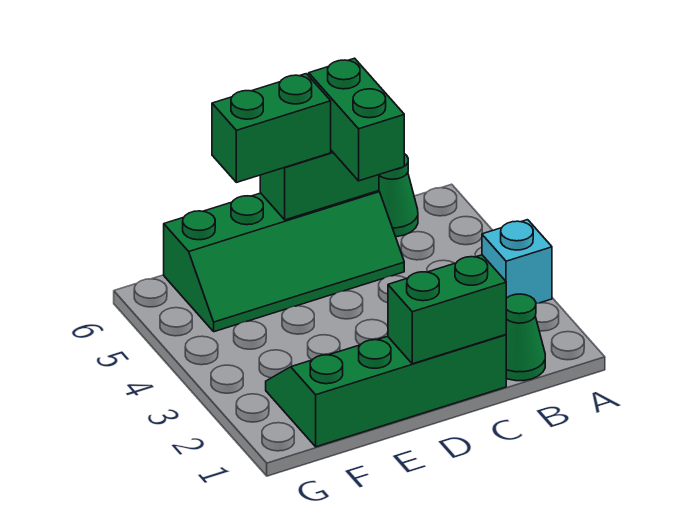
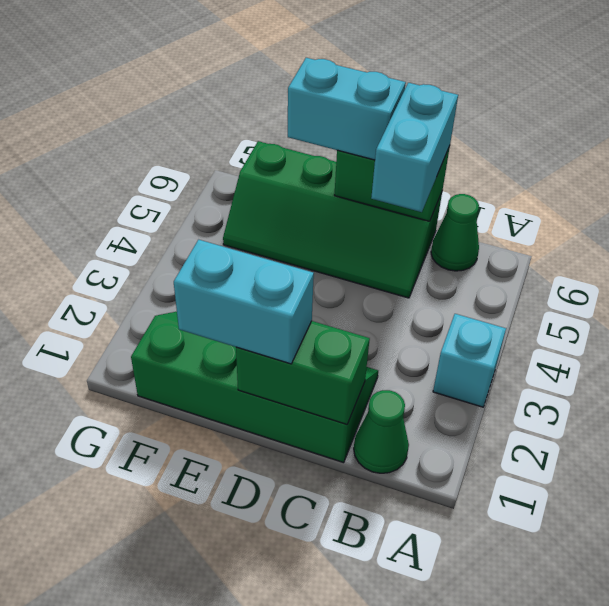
green brick C5:C6 level 3 -> cyan brick C5:C6 level 3
none -> cyan brick D1:E1 level 3
green brick D6:E6 level 3 -> cyan brick D6:E6 level 3

